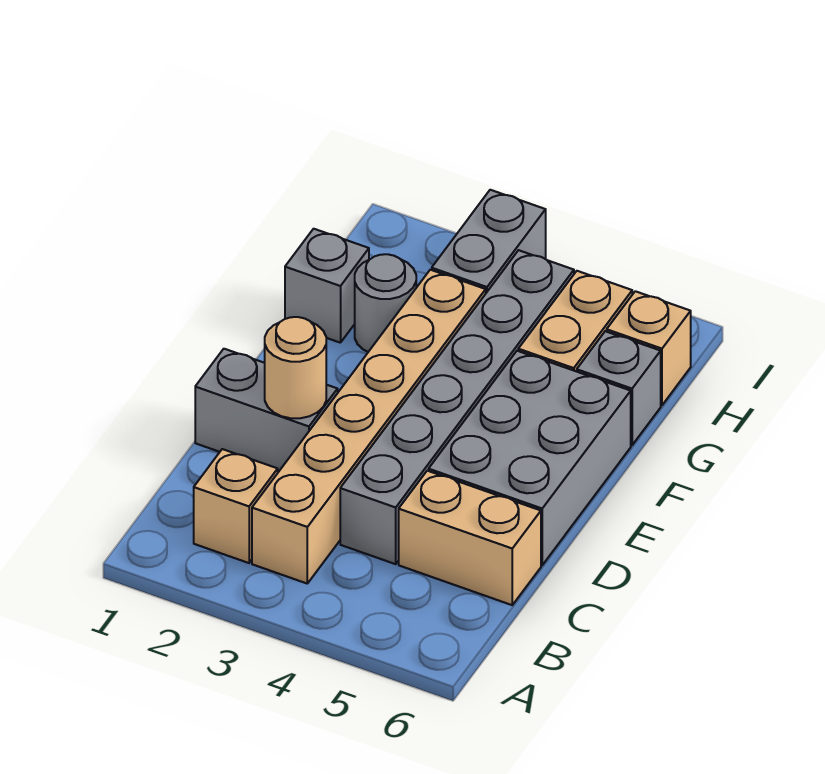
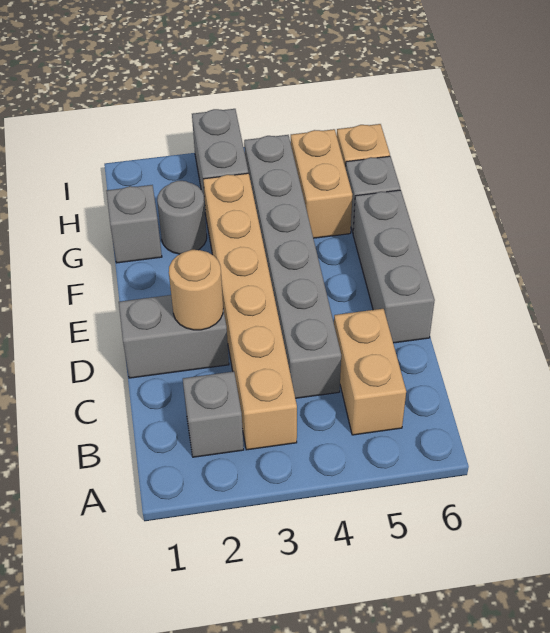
tan brick B2 level 1 -> grey brick B2 level 1
tan brick C5:C6 level 1 -> tan brick B5:C5 level 1
grey brick D5:F6 level 1 -> grey brick D6:F6 level 1

